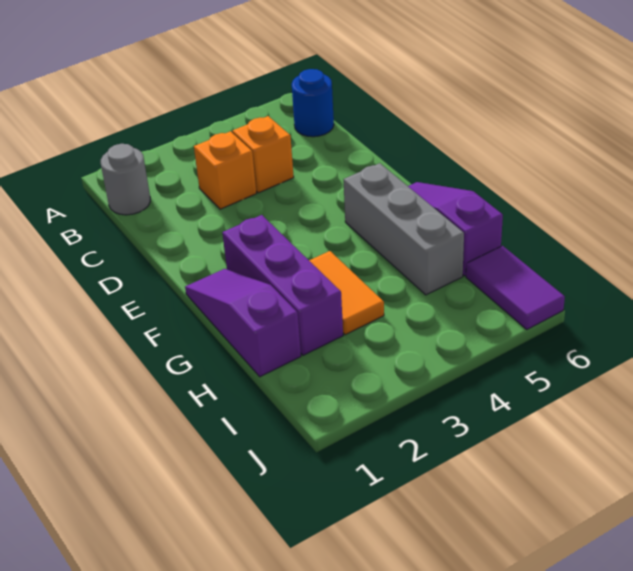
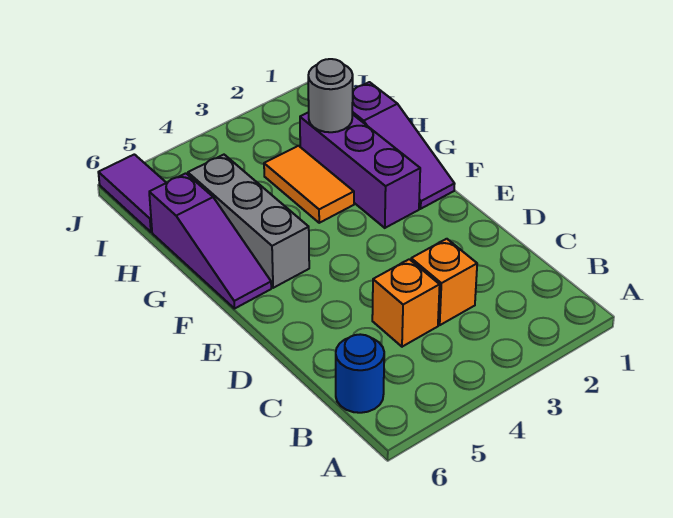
grey round brick B1 level 1 -> grey round brick H2 level 2

